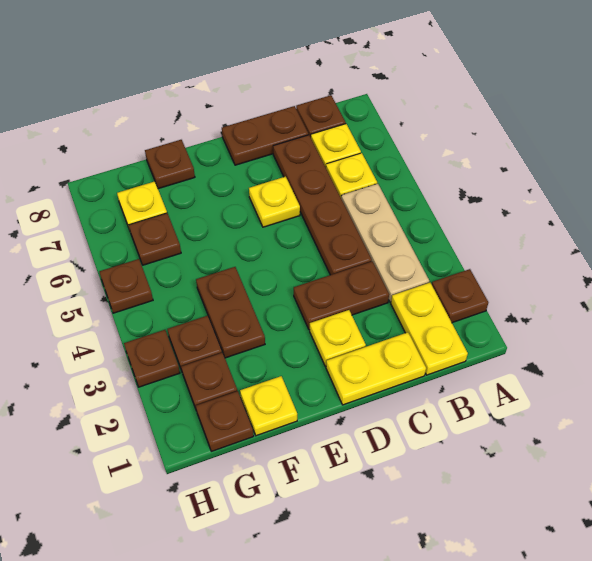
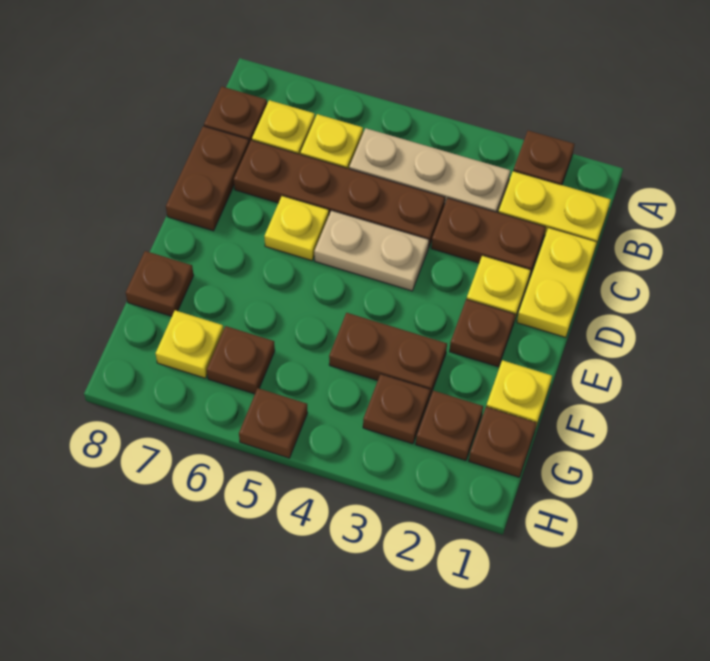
brown plate C3:D3 level 1 -> brown plate C2:C3 level 1
none -> tan plate D4:D5 level 1
brown plate H3 level 1 -> brown plate E2 level 1

